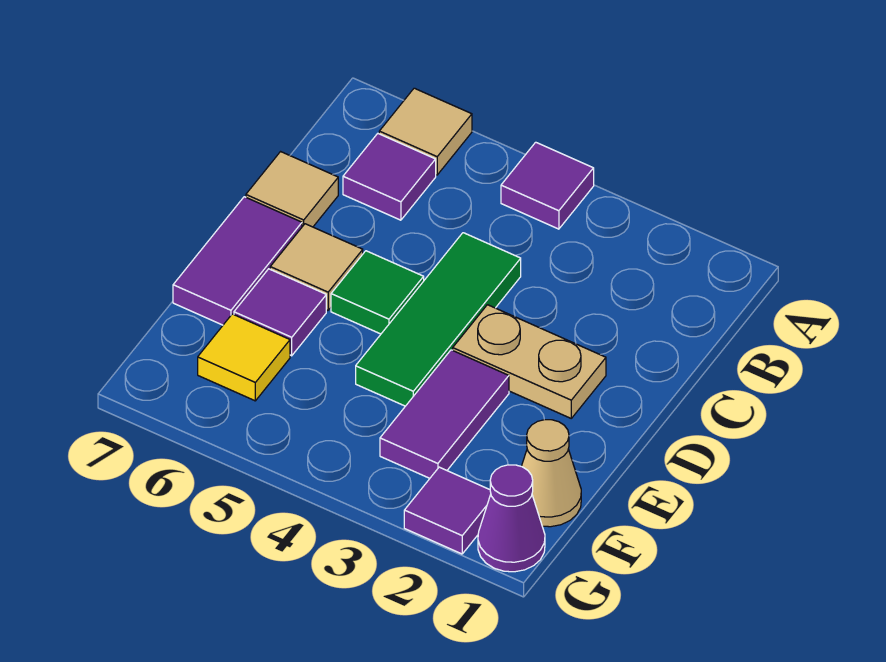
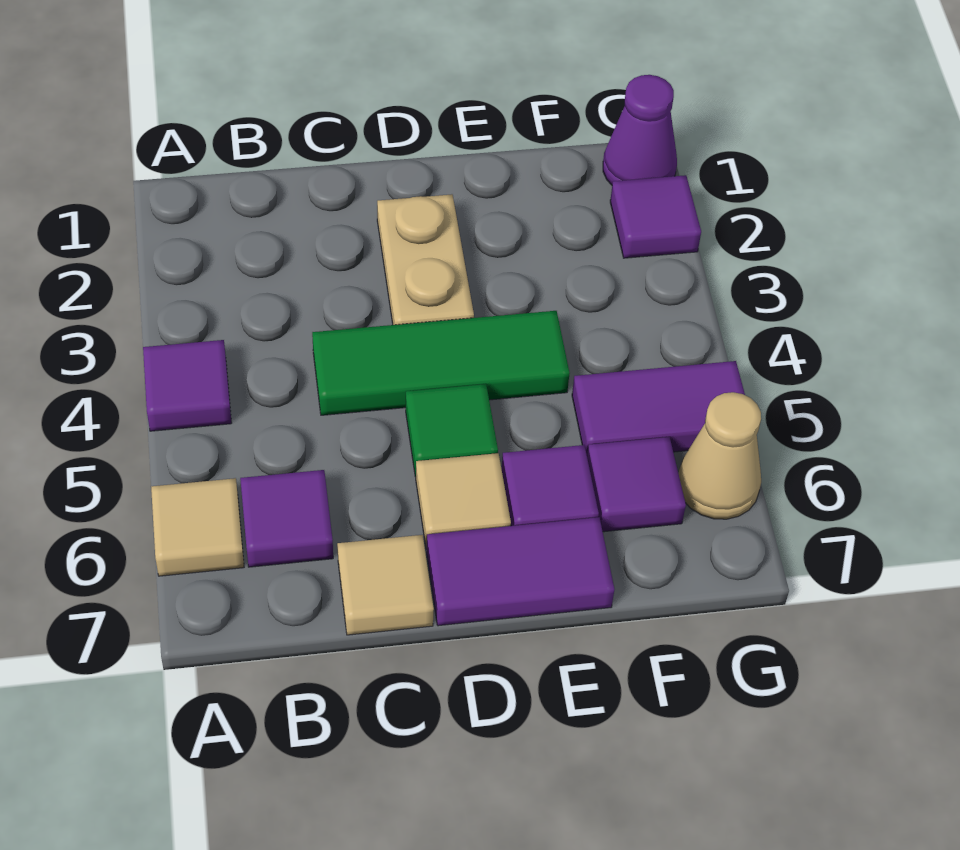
purple tile E3:F3 level 1 -> purple tile F5:G5 level 1
tan cone F1 level 1 -> tan cone G6 level 1
yellow tile F6 level 1 -> purple tile F6 level 1

